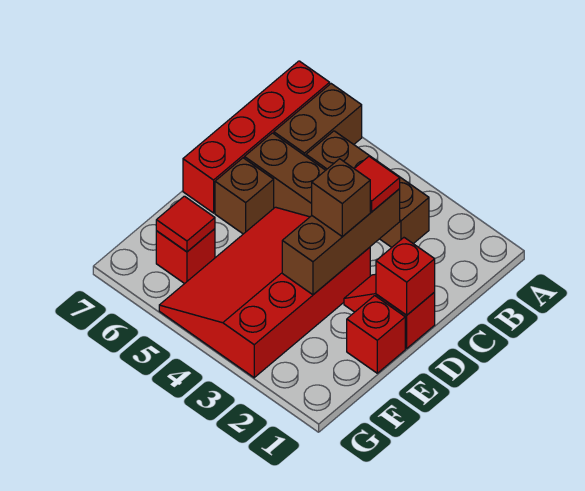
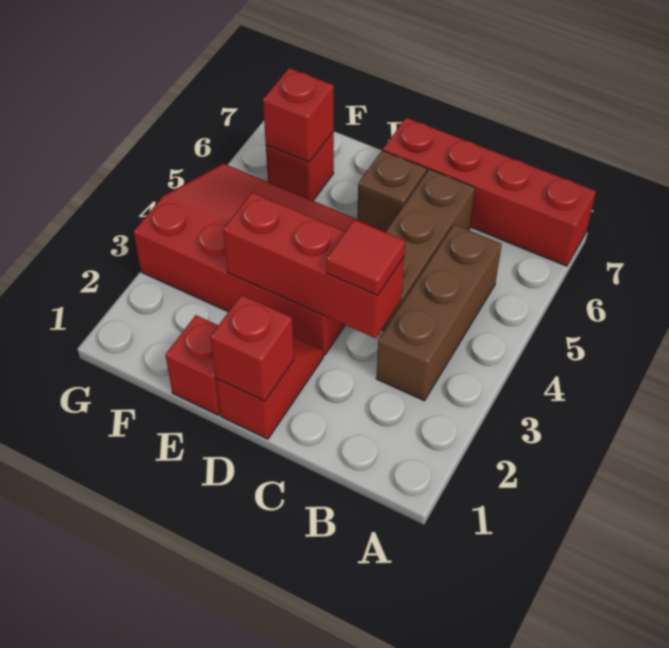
brown brick A6:B6 level 1 -> none
brown brick C3:E3 level 2 -> red brick C3:E3 level 2
brown brick D3 level 3 -> none
red tile F6 level 2 -> red brick F6 level 2

